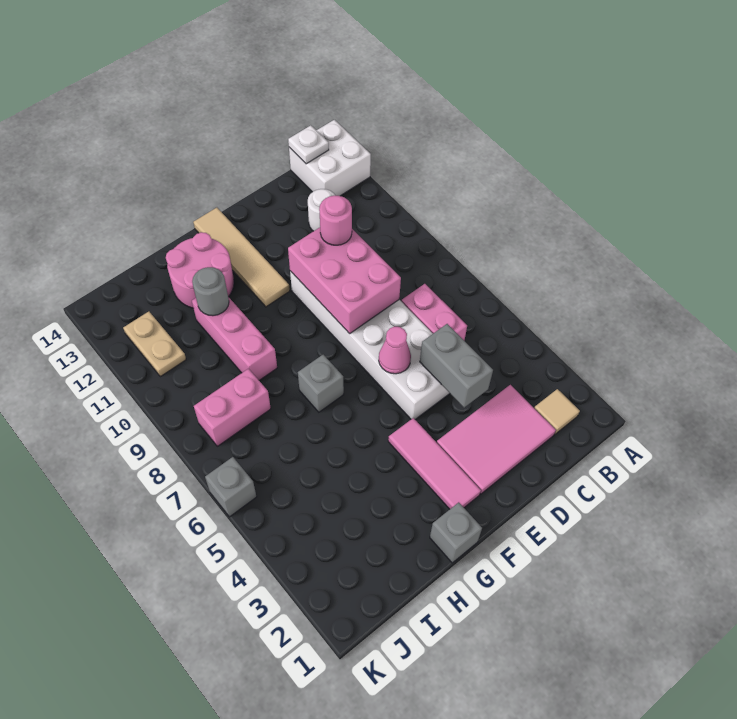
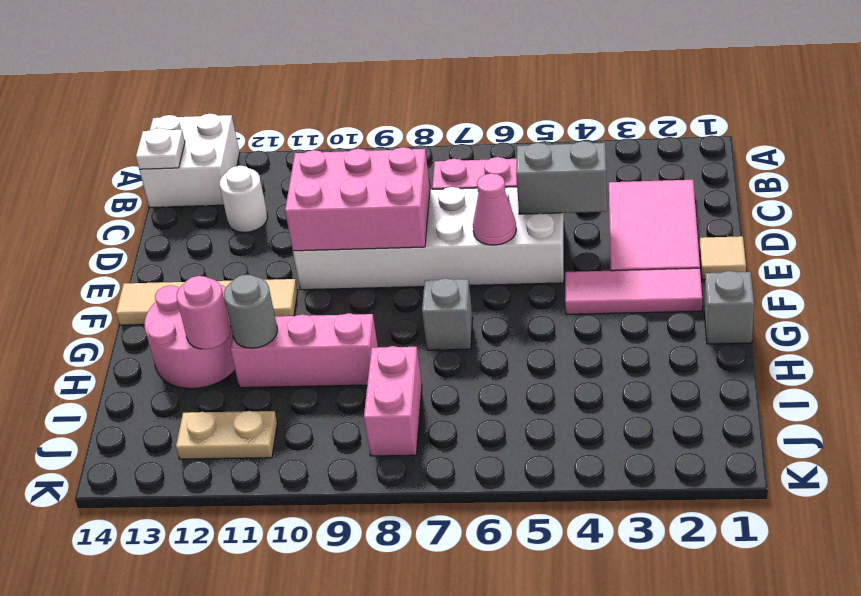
tan tile B2 level 1 -> tan tile E1 level 1
pink round brick D10 level 3 -> pink round brick H12 level 2
grey brick K6 level 1 -> none

